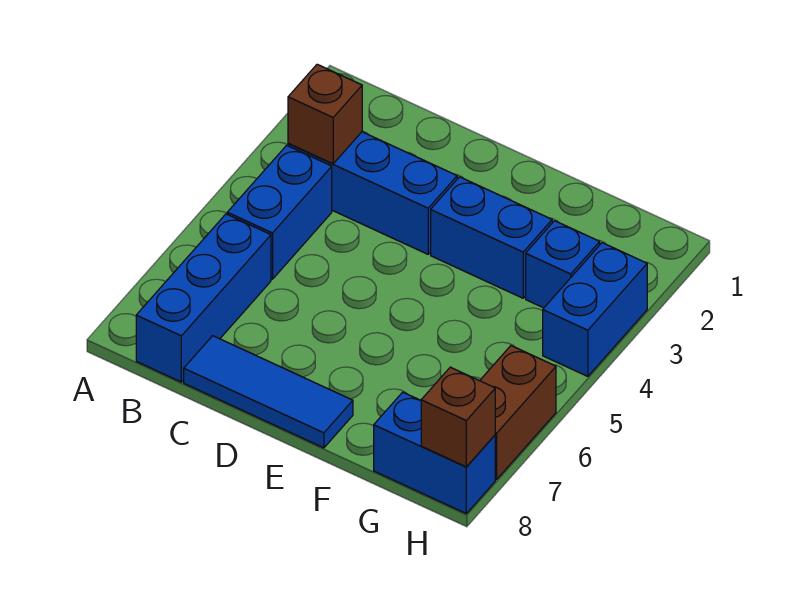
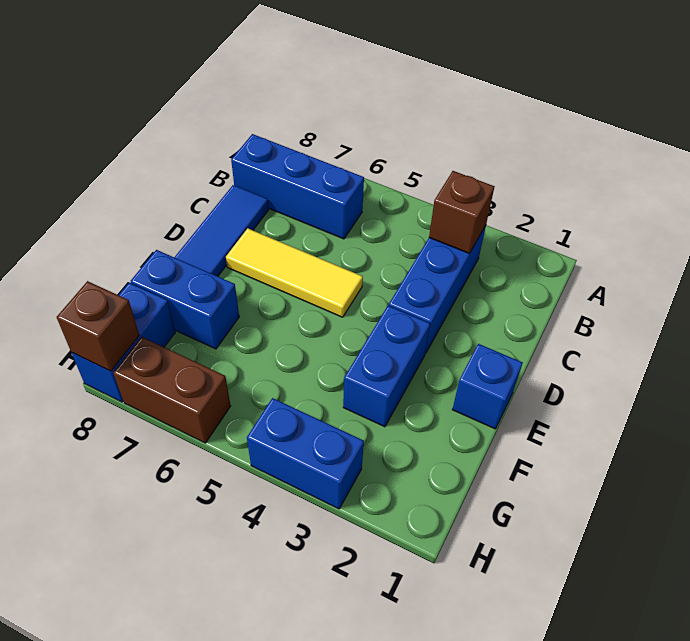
blue brick B4:B5 level 1 -> blue brick F7:F8 level 1
none -> yellow tile D5:D7 level 1
blue brick G3 level 1 -> blue brick E1 level 1

